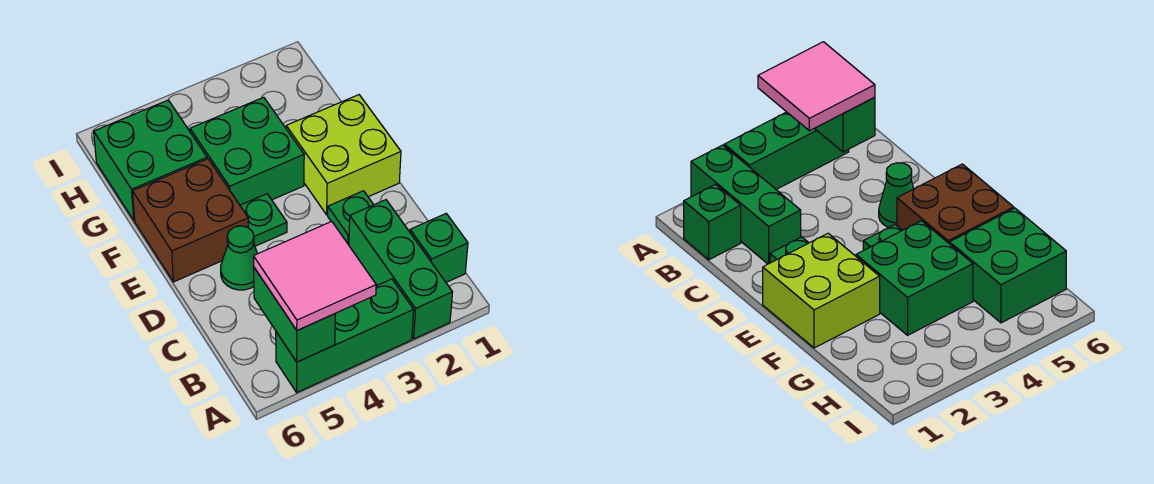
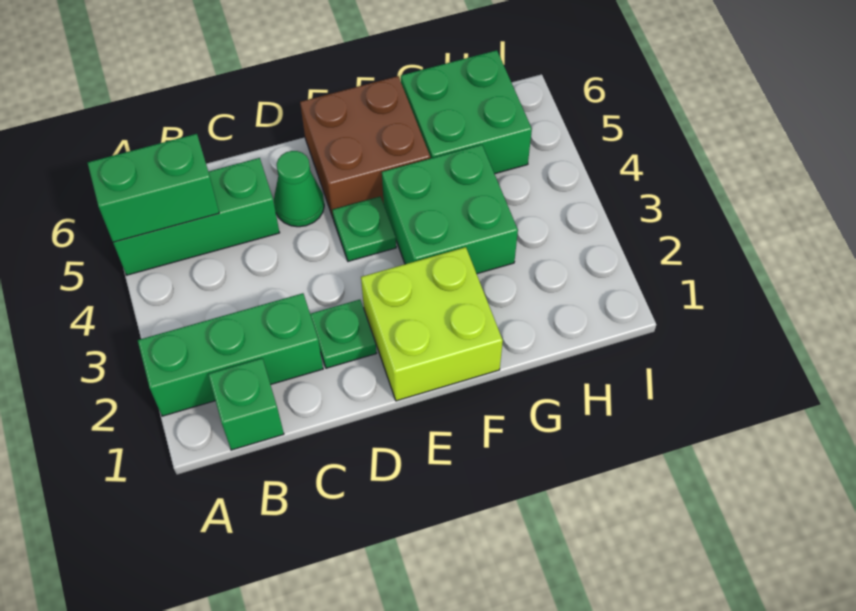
green brick A3:A5 level 1 -> green brick A5:C5 level 1
pink tile A4:B5 level 3 -> none

